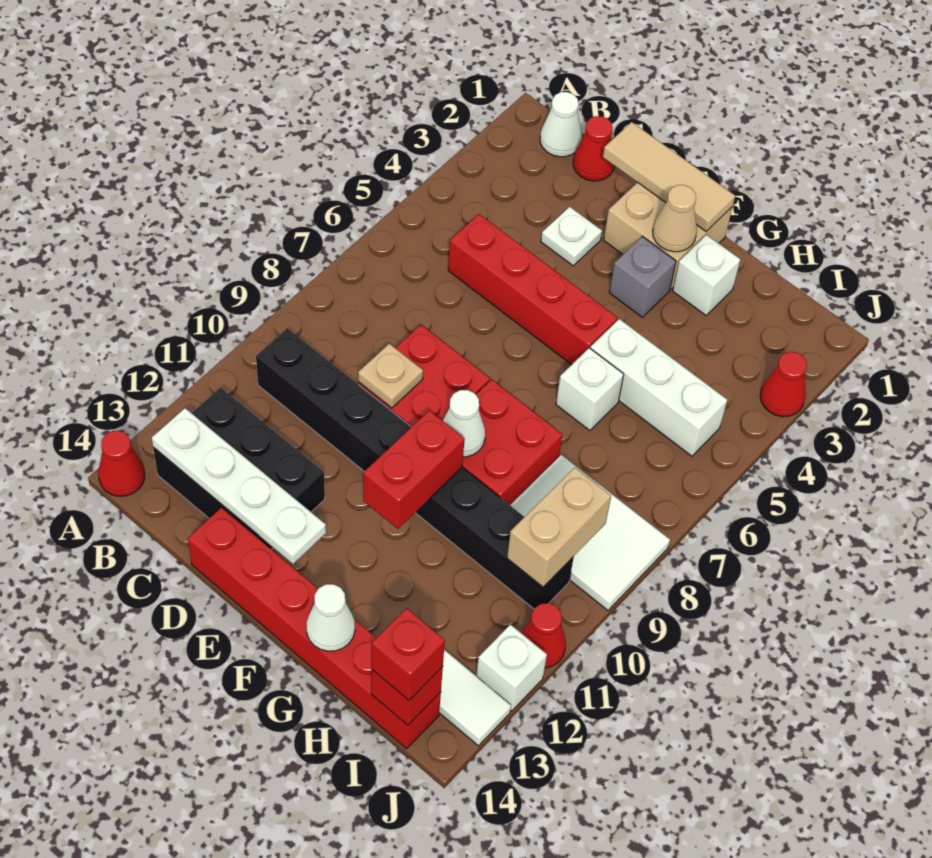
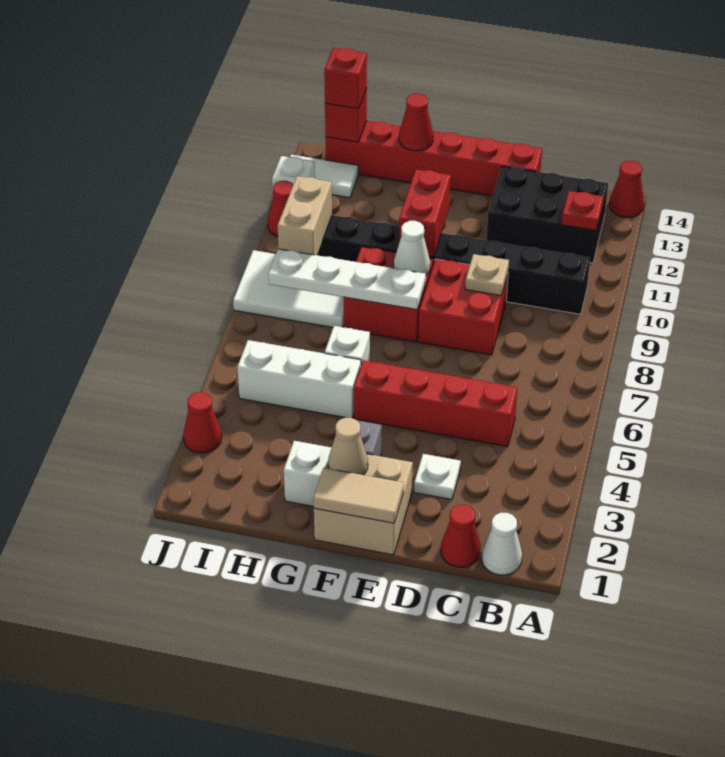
none -> red plate B12 level 2
white plate B13:E13 level 2 -> white plate F8:I8 level 2
tan tile D1:F1 level 2 -> tan tile E1:F1 level 2
white cone G14 level 2 -> red cone G14 level 2

